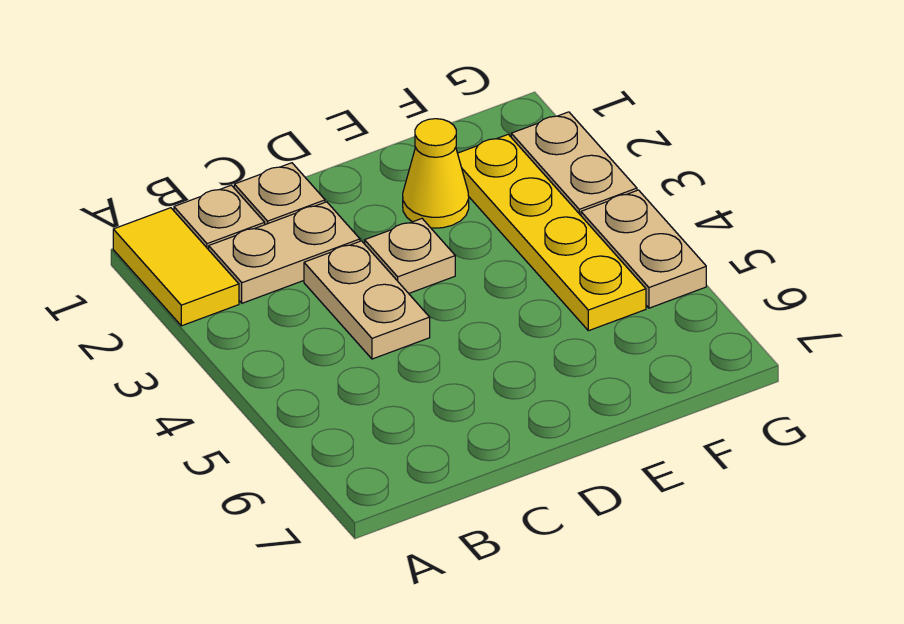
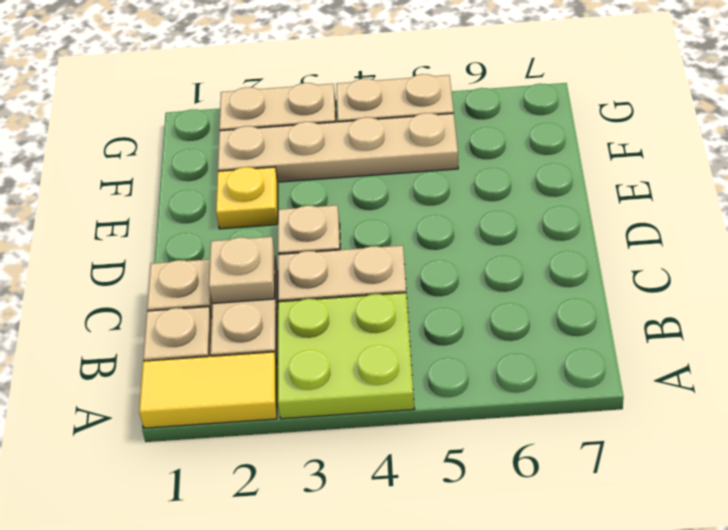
none -> lime plate A3:B4 level 1
none -> tan plate C2 level 2
yellow cone E2 level 1 -> yellow plate E2 level 1
yellow plate F2:F5 level 1 -> tan plate F2:F5 level 1

